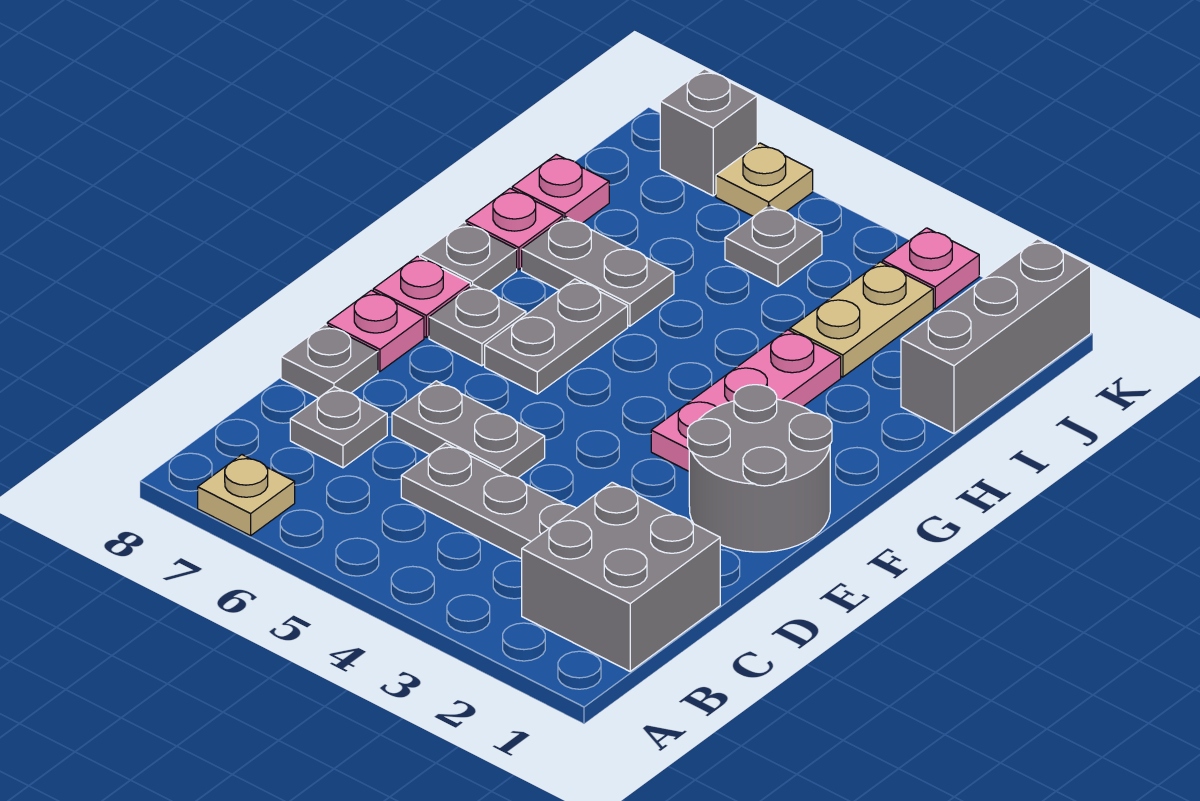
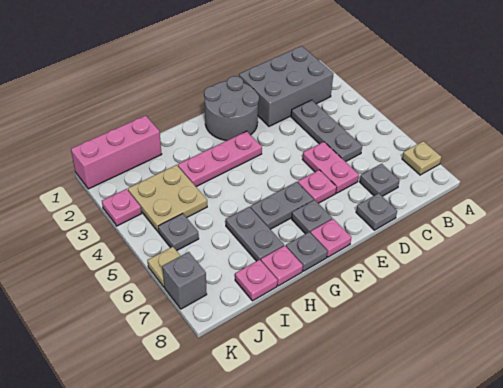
grey brick B1:C2 level 1 -> grey brick B1:D2 level 1
grey plate D5:D6 level 1 -> pink plate D5:D6 level 1
pink plate E8 level 1 -> pink plate E6 level 1
grey brick I1:K1 level 1 -> pink brick I1:K1 level 1
tan plate I3:J3 level 1 -> tan plate I3:J4 level 1

